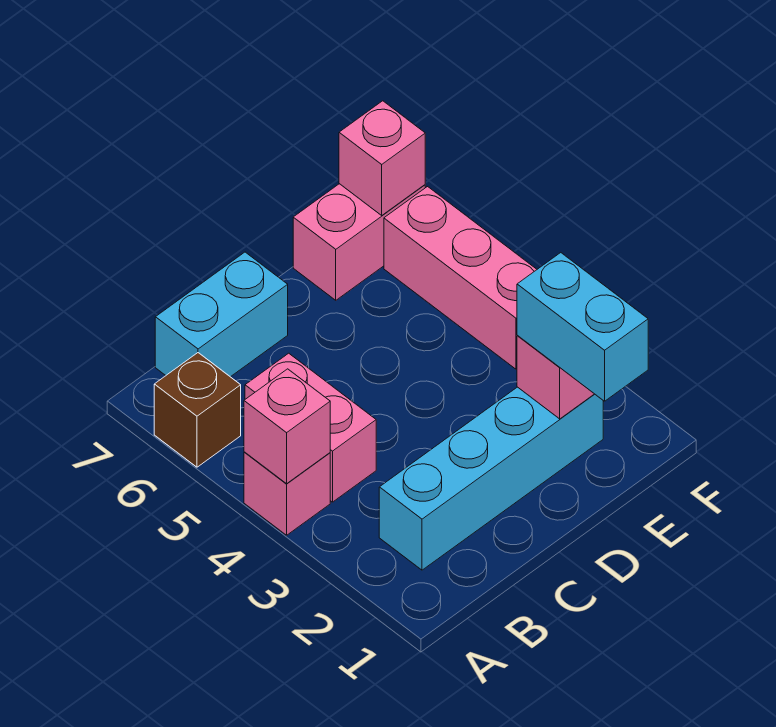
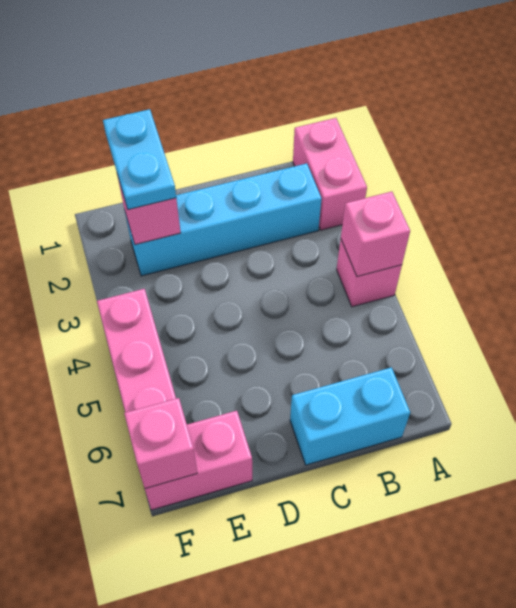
brown brick A6 level 1 -> none
pink brick B4:B5 level 1 -> pink brick A1:A2 level 1
cyan brick E1:E2 level 3 -> cyan plate E1:E2 level 3

